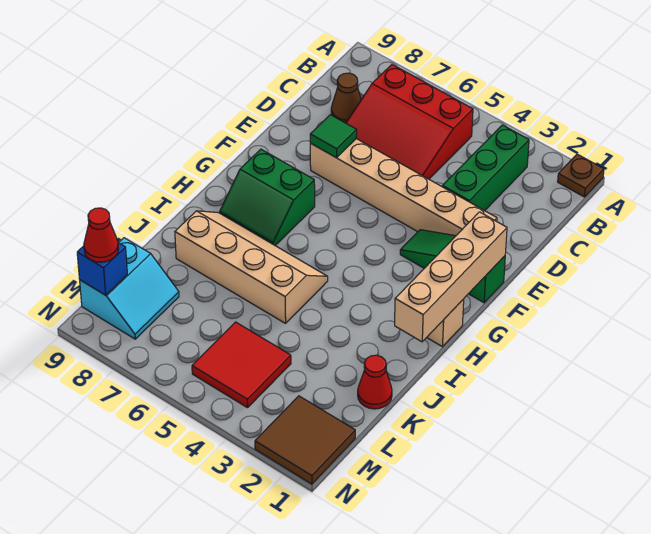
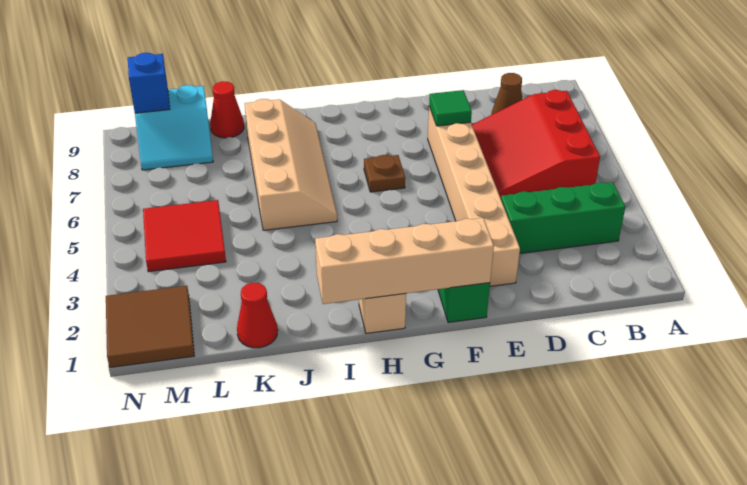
brown plate A1 level 1 -> brown plate G6 level 1
green slope G7:H8 level 1 top G -> none
red cone M9 level 3 -> red cone K9 level 1

